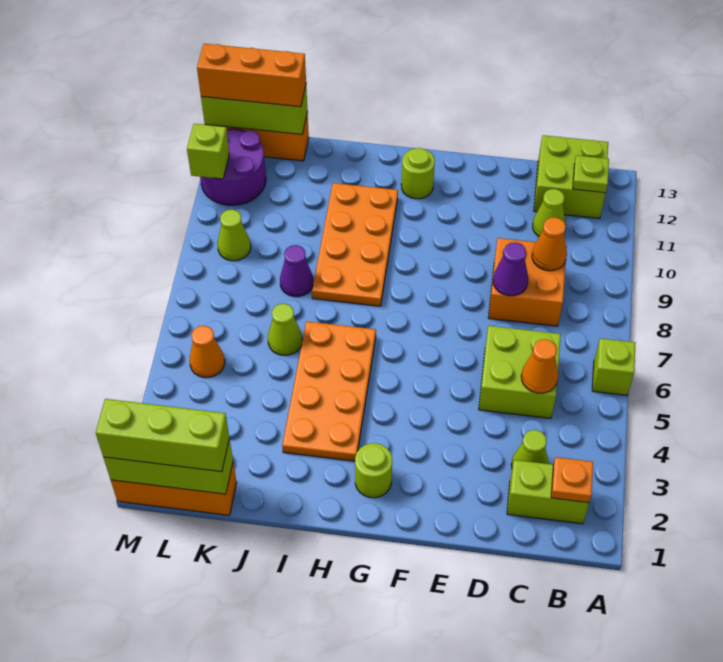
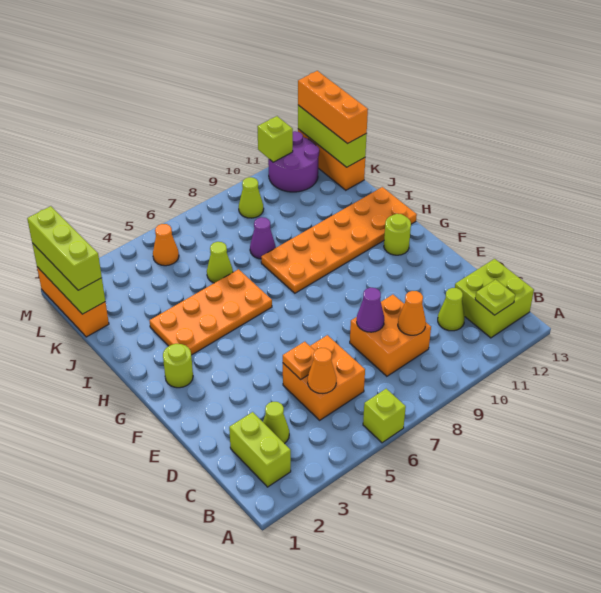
orange plate B2 level 2 -> orange plate D5 level 2
lime brick C5:D6 level 1 -> orange brick C5:D6 level 1
orange plate H8:I11 level 1 -> orange plate H8:I13 level 1

